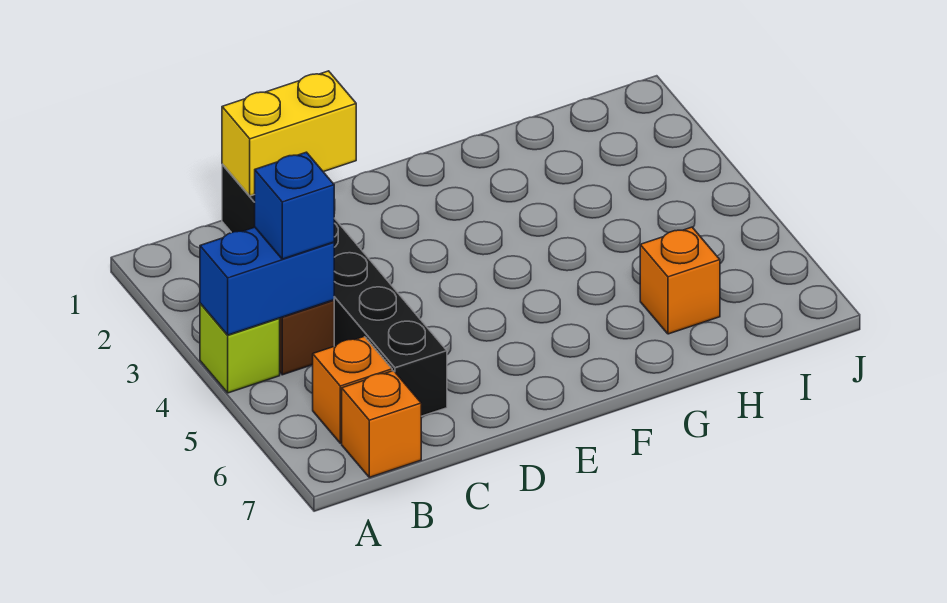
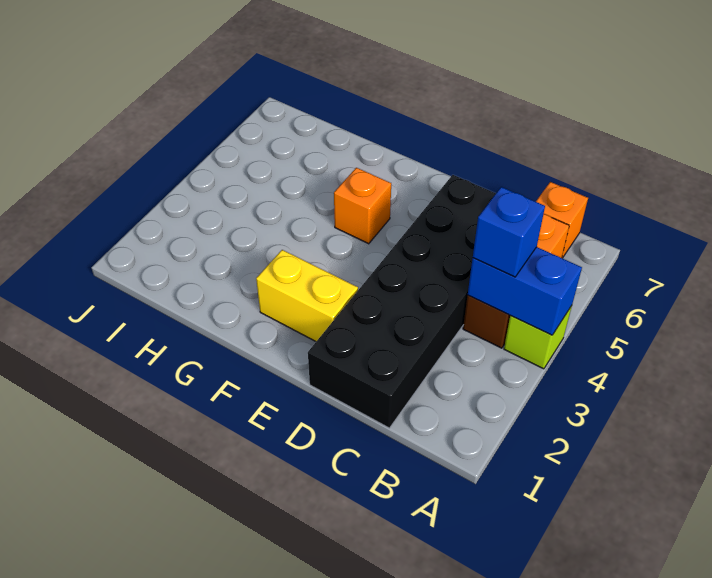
black brick C1:C6 level 1 -> black brick C1:D6 level 1
yellow brick C1:D1 level 2 -> yellow brick E2:F2 level 1
orange brick H6 level 1 -> orange brick F5 level 1

